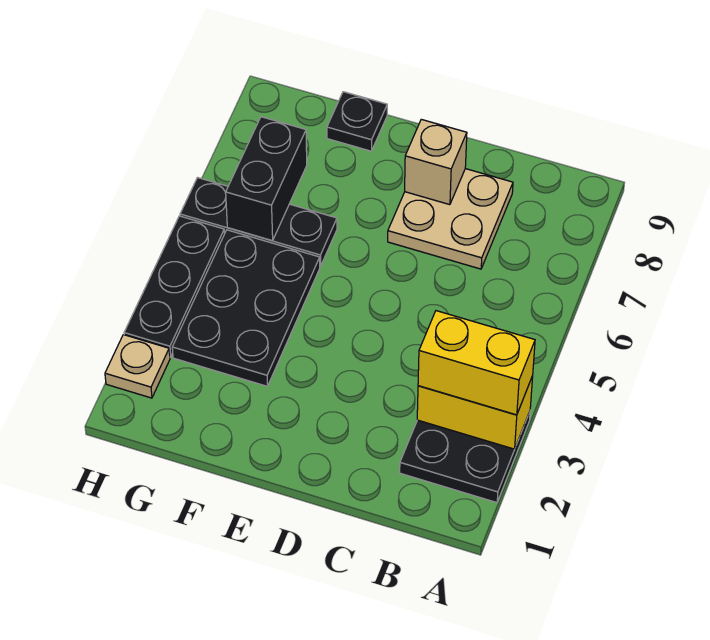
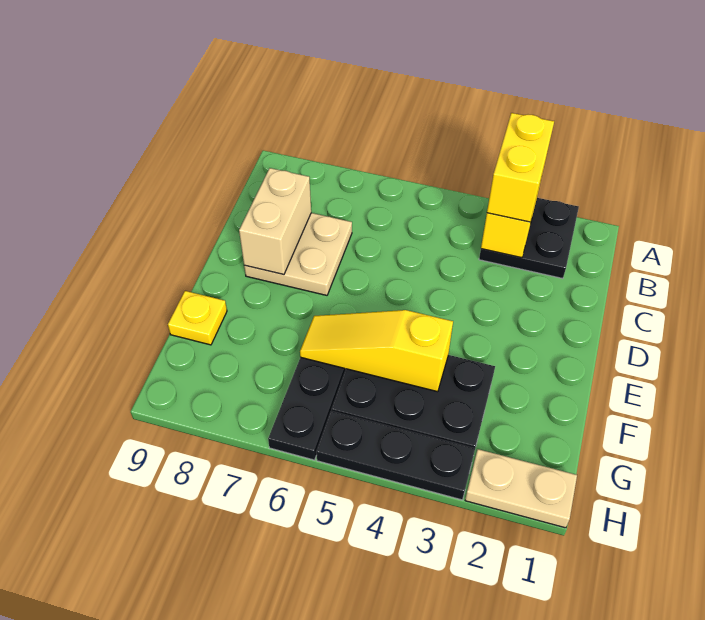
tan brick D8 level 2 -> tan brick C8:D8 level 2
none -> yellow slope F4:F6 level 2 top 4
black plate F9 level 1 -> yellow plate F9 level 1
black brick G6:G7 level 2 -> none
tan plate H2 level 1 -> tan plate H1:H2 level 1

